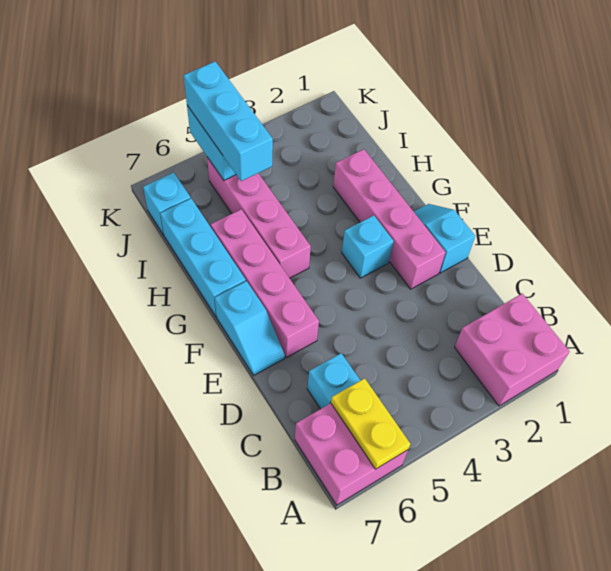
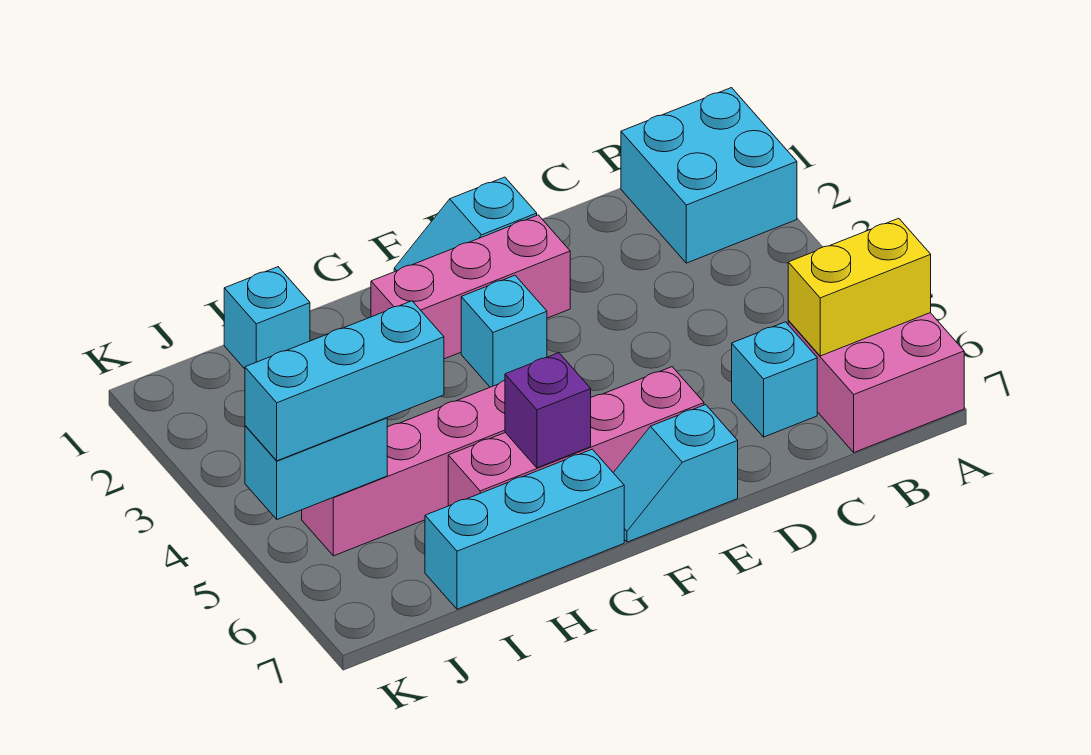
pink brick A1:B2 level 1 -> cyan brick A1:B2 level 1
yellow plate A6:B6 level 2 -> yellow brick A6:B6 level 2
pink brick E2:H2 level 1 -> pink brick E2:G2 level 1
cyan slope E7:F7 level 1 top F -> cyan slope E7:F7 level 1 top E
none -> purple brick G6 level 2
cyan brick J7 level 1 -> cyan brick I1 level 1

